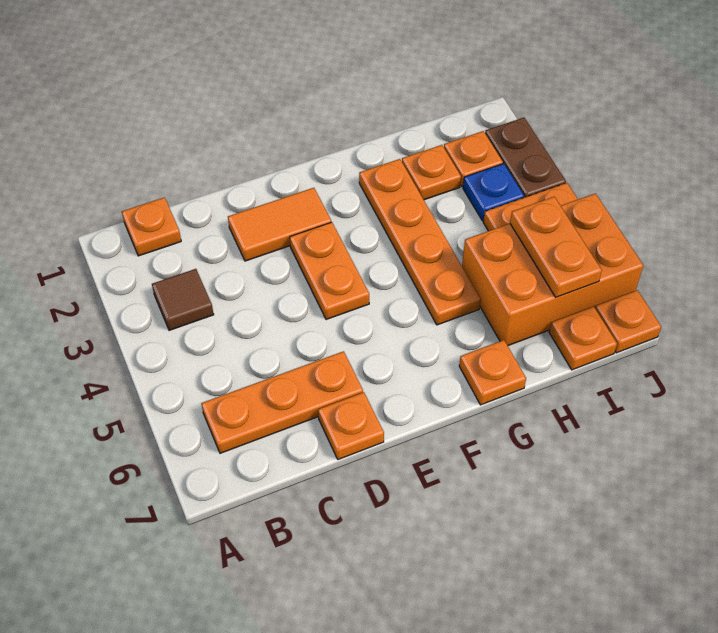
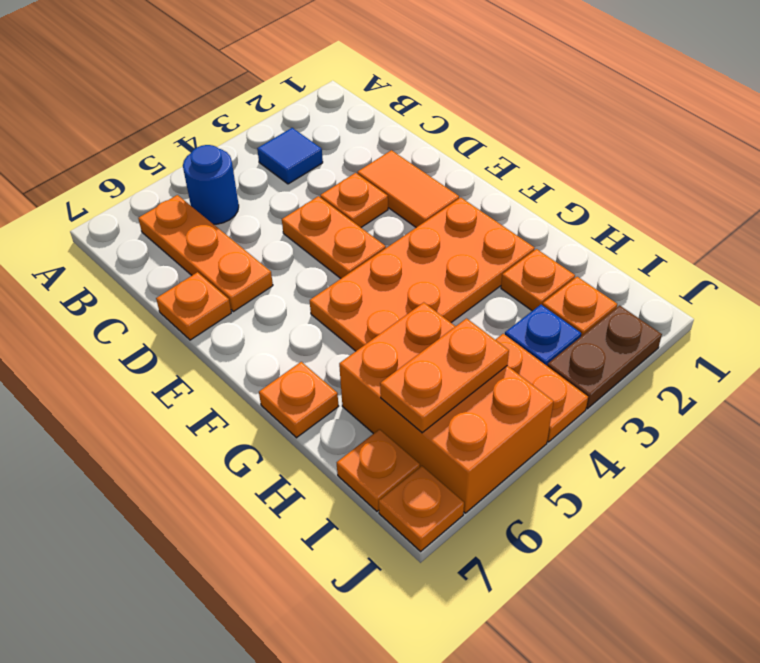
orange plate B1 level 1 -> orange plate D3 level 1
brown tile B3 level 1 -> blue tile B3 level 1
none -> blue round brick B5 level 1
orange plate E3:E4 level 1 -> orange plate D4:E4 level 1
orange plate G2:G5 level 1 -> orange plate F2:G5 level 1

